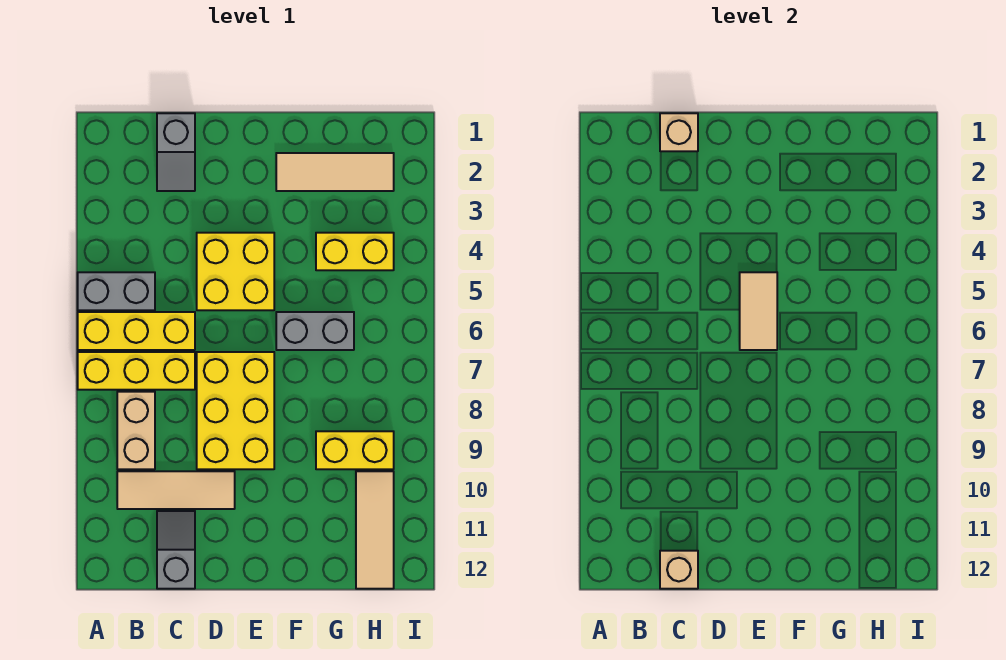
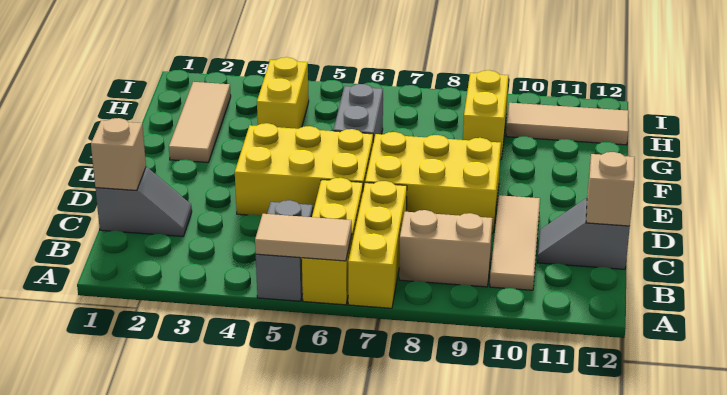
yellow brick D4:E5 level 1 -> yellow brick D4:E6 level 1
tan tile E5:E6 level 2 -> tan tile A5:A6 level 2

